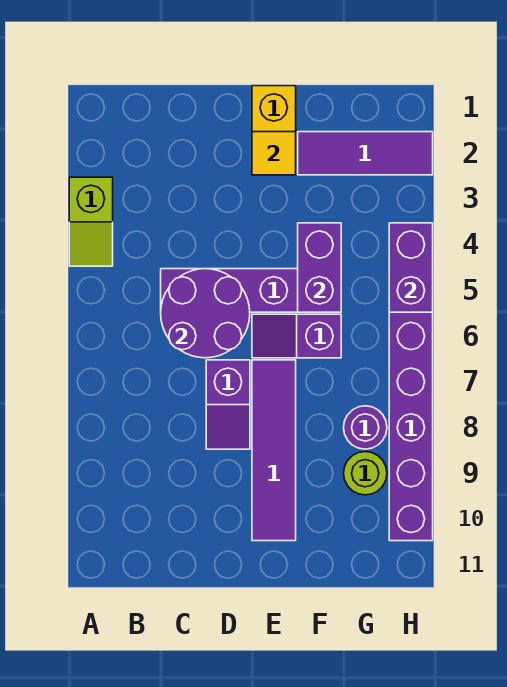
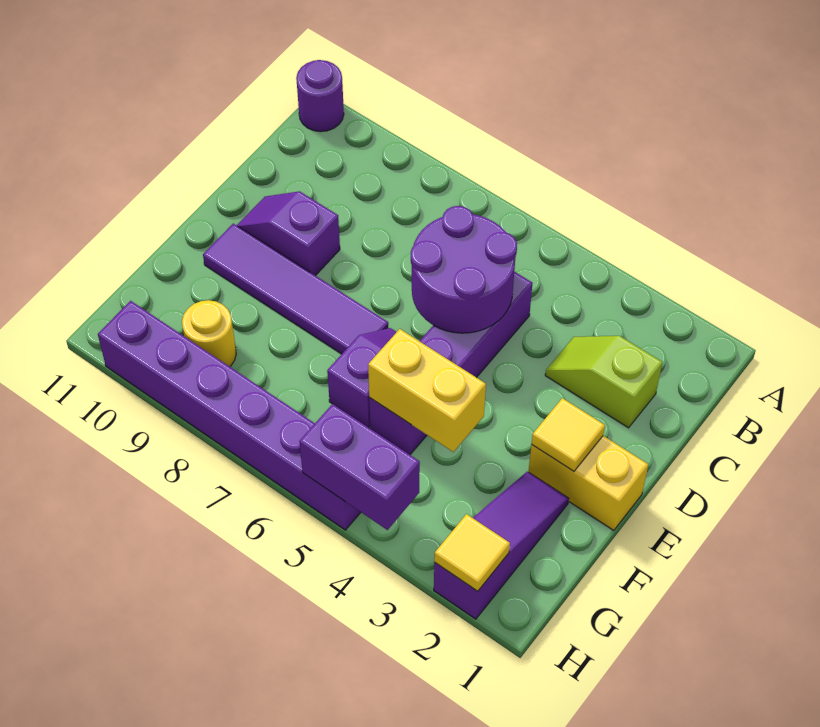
lime slope A3:A4 level 1 top 3 -> lime slope C2:C3 level 1 top 2
purple slope D7:D8 level 1 top 7 -> purple slope D9:D10 level 1 top 9
purple tile F2:H2 level 1 -> purple slope F2:H2 level 1 top H
purple brick F4:F5 level 2 -> yellow brick F4:F5 level 2
purple round brick G8 level 1 -> purple round brick A11 level 1
lime round brick G9 level 1 -> yellow round brick G9 level 1
none -> yellow tile H2 level 2

